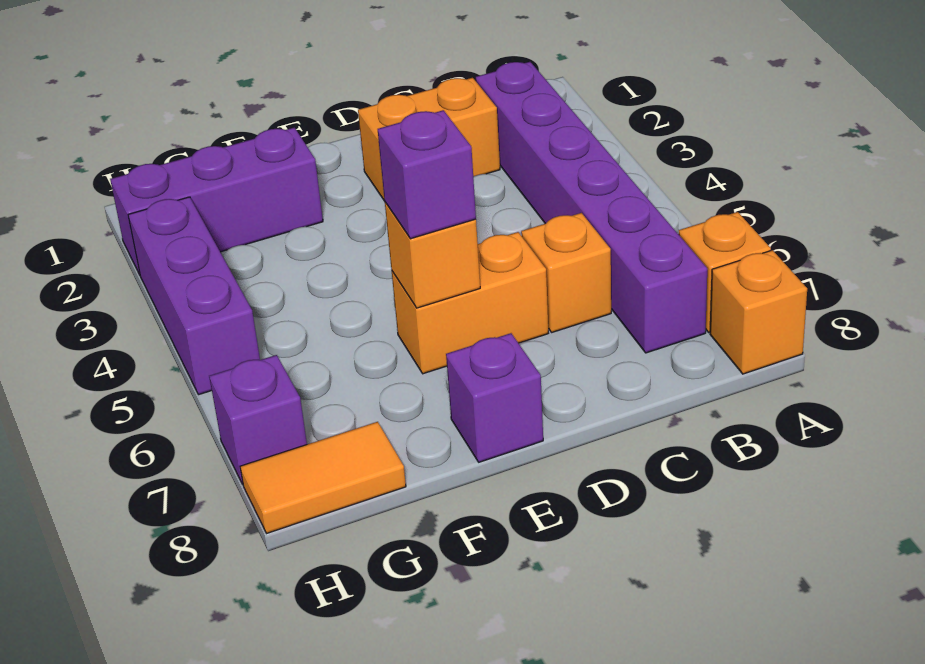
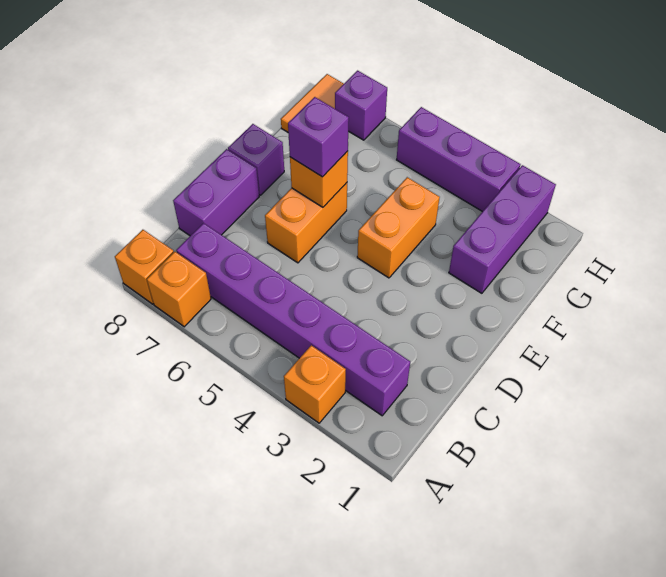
orange brick C2:D2 level 1 -> orange brick E4:F4 level 1
orange brick C6 level 1 -> orange brick A3 level 1
none -> purple brick C8:D8 level 1

